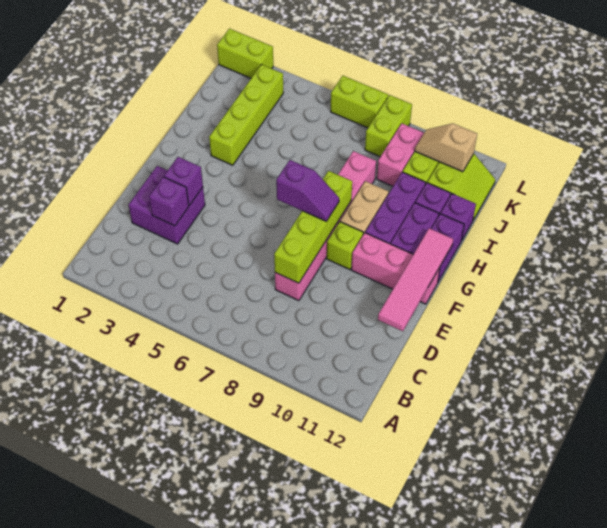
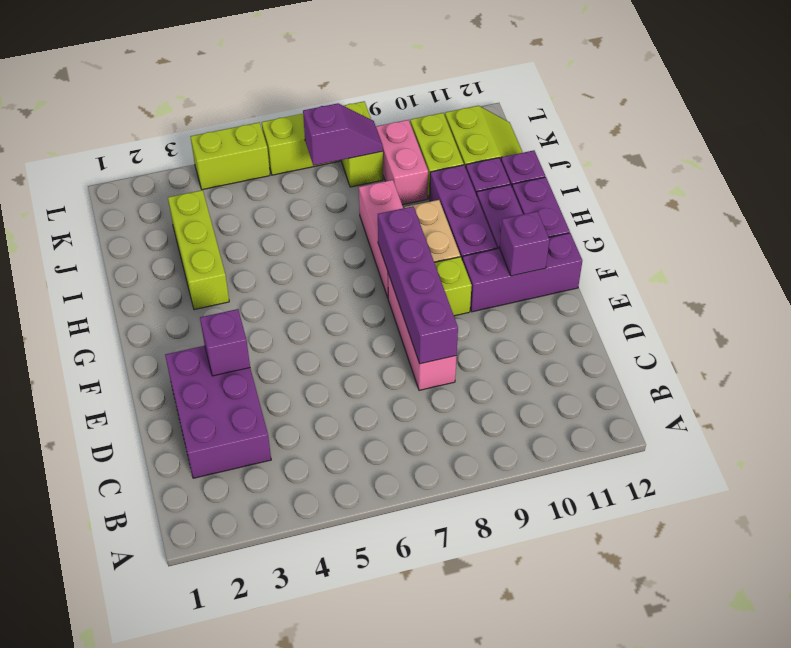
purple brick D2:E3 level 1 -> purple brick C2:E3 level 1
purple brick D3 level 2 -> purple brick F11 level 2
lime brick D8:G8 level 2 -> purple brick D8:G8 level 2
pink tile D12:G12 level 2 -> none
purple slope F7:F8 level 3 top 7 -> purple slope K7:K8 level 2 top 7
pink brick F10:F12 level 1 -> purple brick F10:F12 level 1
lime brick H3:K3 level 1 -> lime brick H3:J3 level 1
tan slope K10:K11 level 2 top 11 -> none
lime brick L1:L2 level 1 -> lime brick L4:L5 level 1

